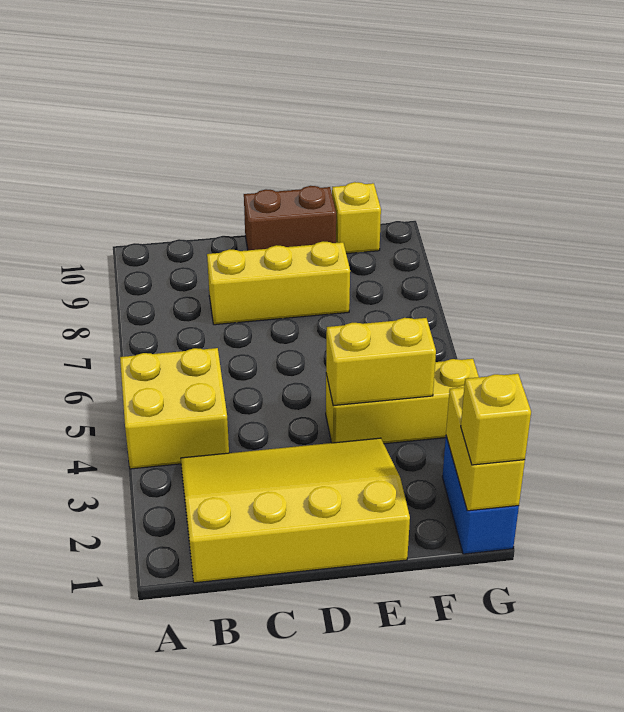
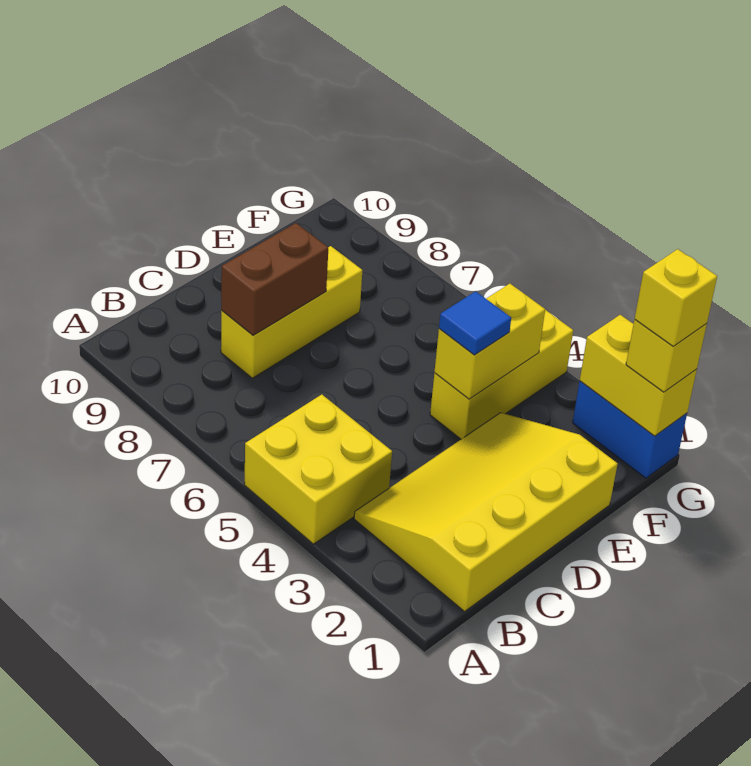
brown brick D10:E10 level 1 -> brown brick C8:D8 level 2
none -> blue tile E4 level 3
yellow brick F10 level 1 -> yellow brick G1 level 4

